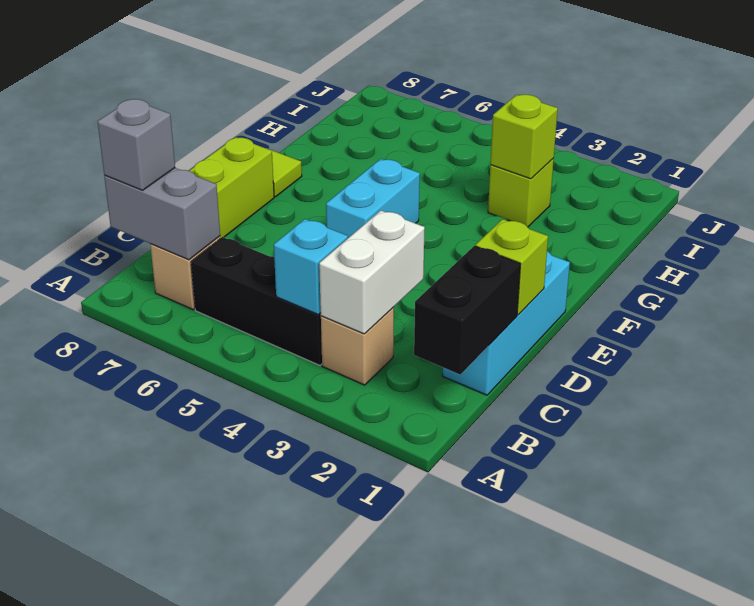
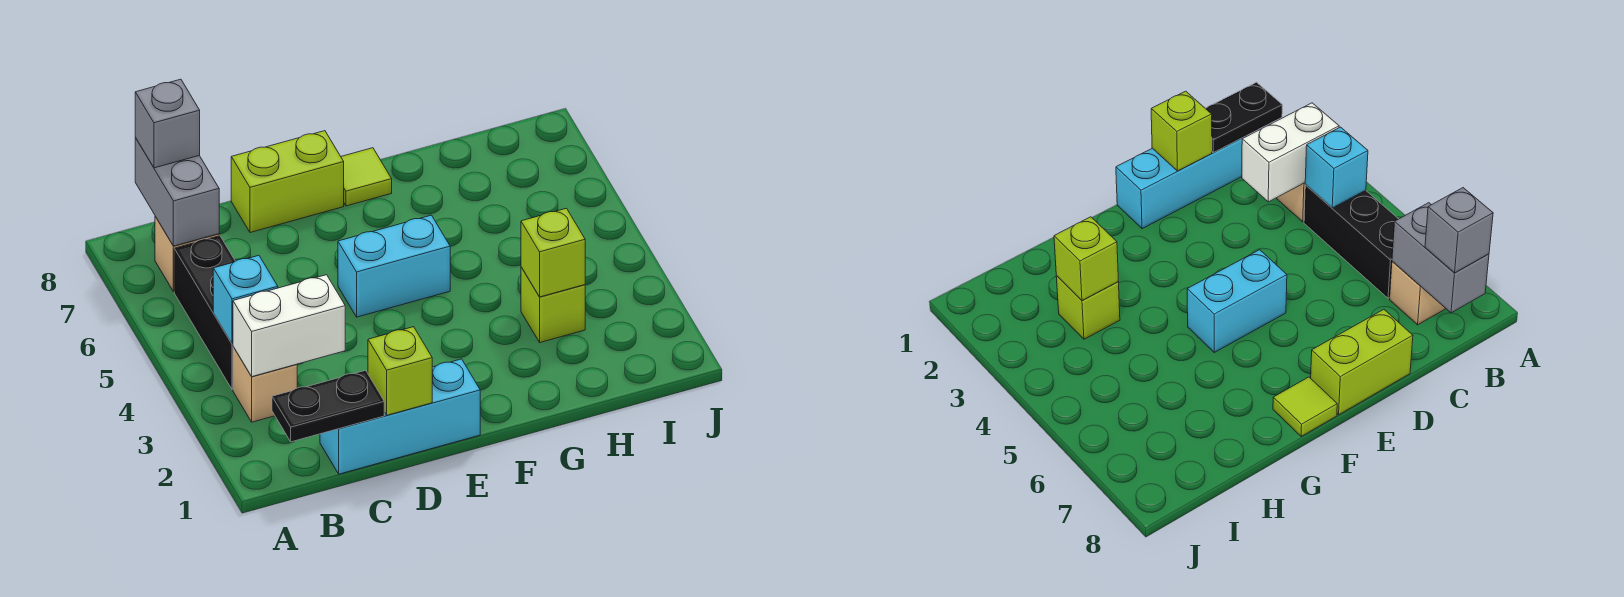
black brick B1:C1 level 2 -> black plate B1:C1 level 2

